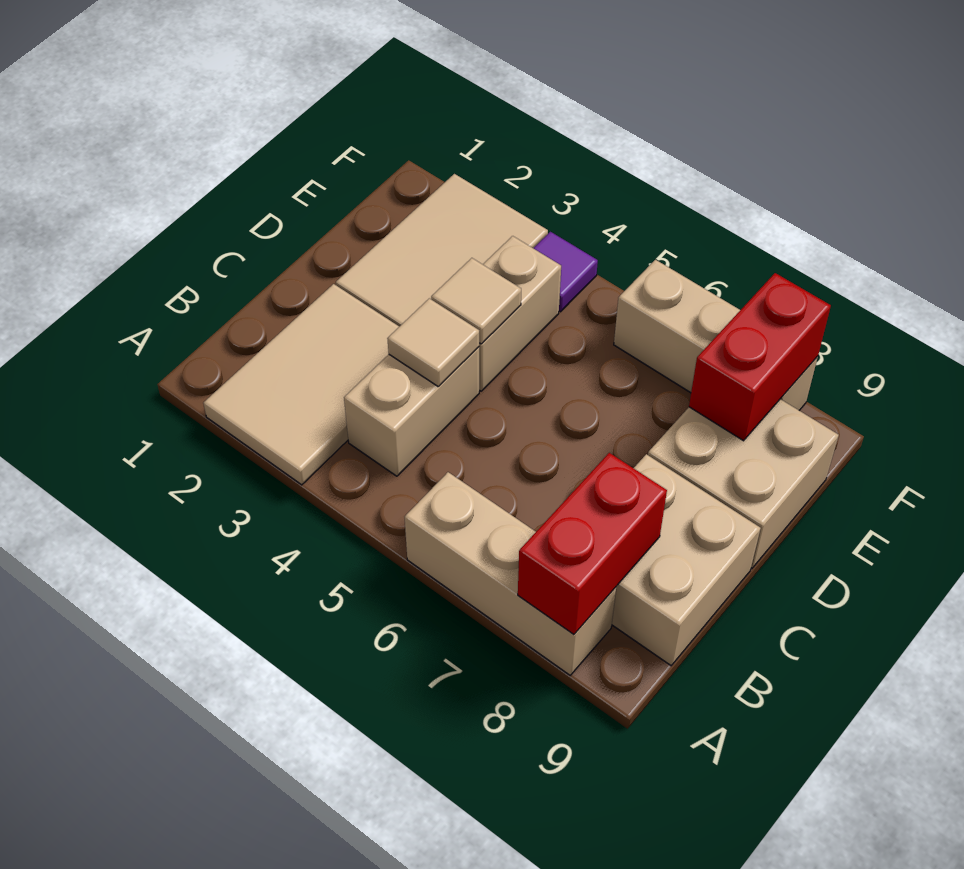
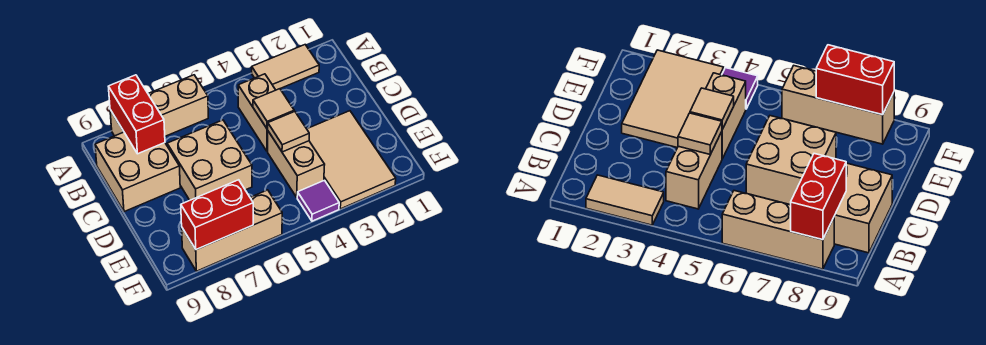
tan tile A2:C3 level 1 -> tan tile A2:A3 level 1
tan brick D8:E9 level 1 -> tan brick C6:D7 level 1
red brick E8:F8 level 2 -> red brick F7:F8 level 2

